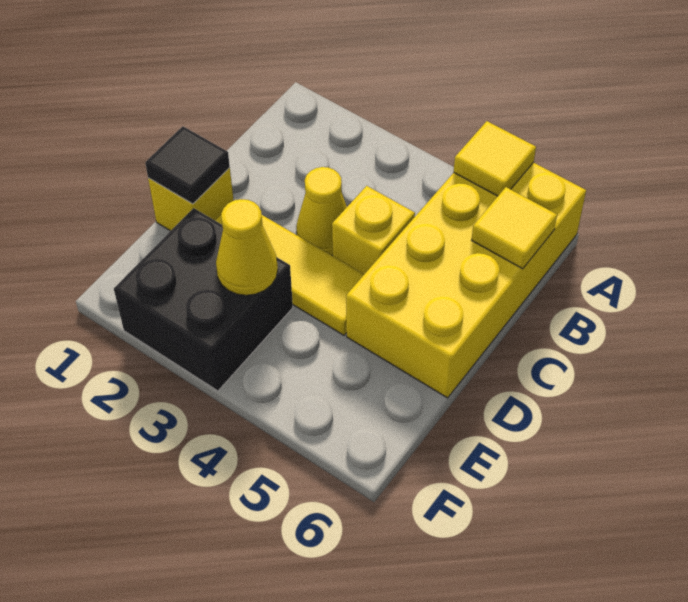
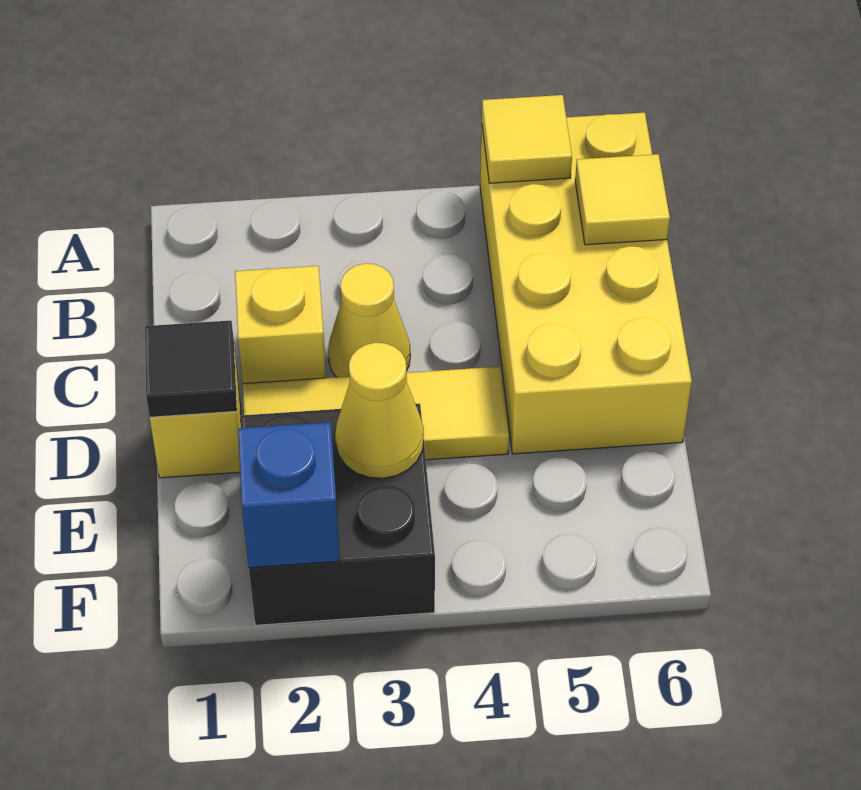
yellow brick C4 level 1 -> yellow brick C2 level 1
none -> blue brick F2 level 2

